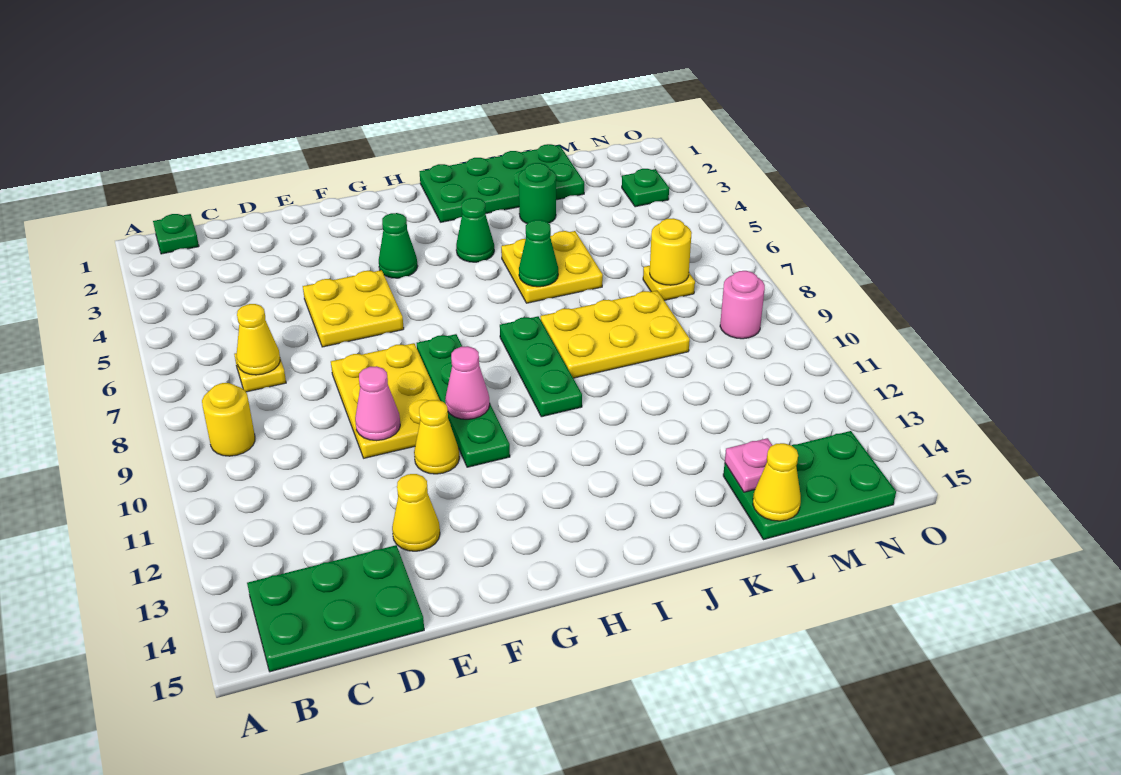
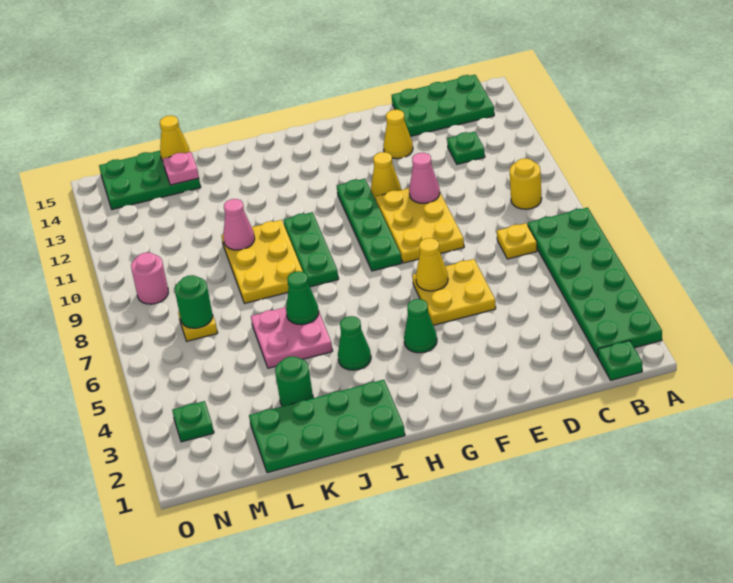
none -> green plate A2:B7 level 1
yellow cone C7 level 2 -> yellow cone F6 level 2
none -> green plate C12 level 1
pink cone G10 level 2 -> pink cone K10 level 2
yellow plate J5:K6 level 1 -> pink plate J5:K6 level 1
yellow plate J8:L9 level 1 -> yellow plate J8:K10 level 1
yellow round brick M7 level 2 -> green round brick M7 level 2

